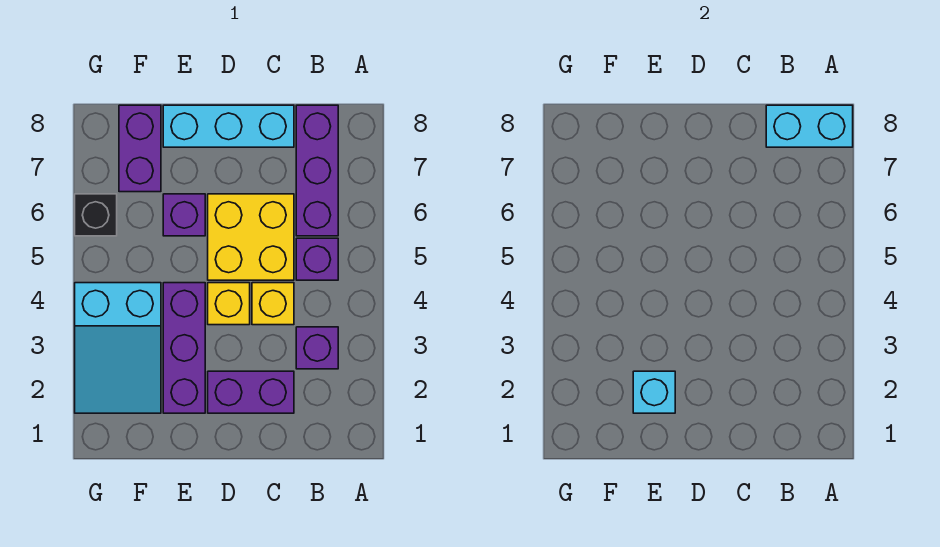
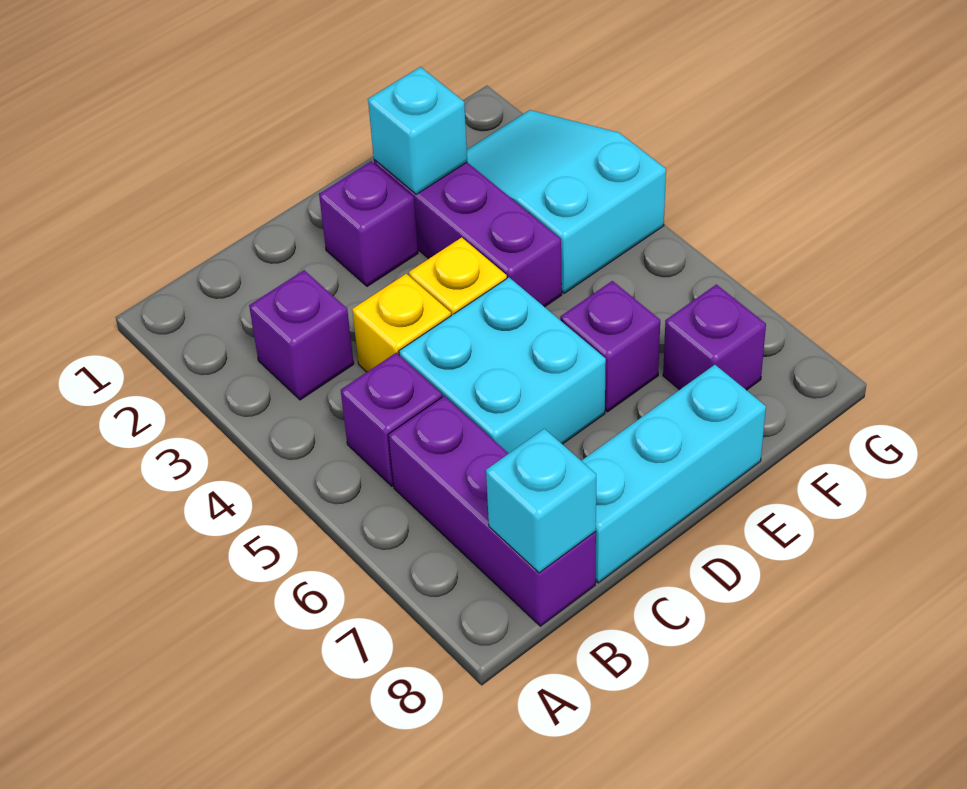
cyan brick A8:B8 level 2 -> cyan brick B8 level 2
purple brick C2:D2 level 1 -> purple brick D2 level 1
yellow brick C5:D6 level 1 -> cyan brick C5:D6 level 1
purple brick F7:F8 level 1 -> purple brick F7 level 1
black brick G6 level 1 -> none

